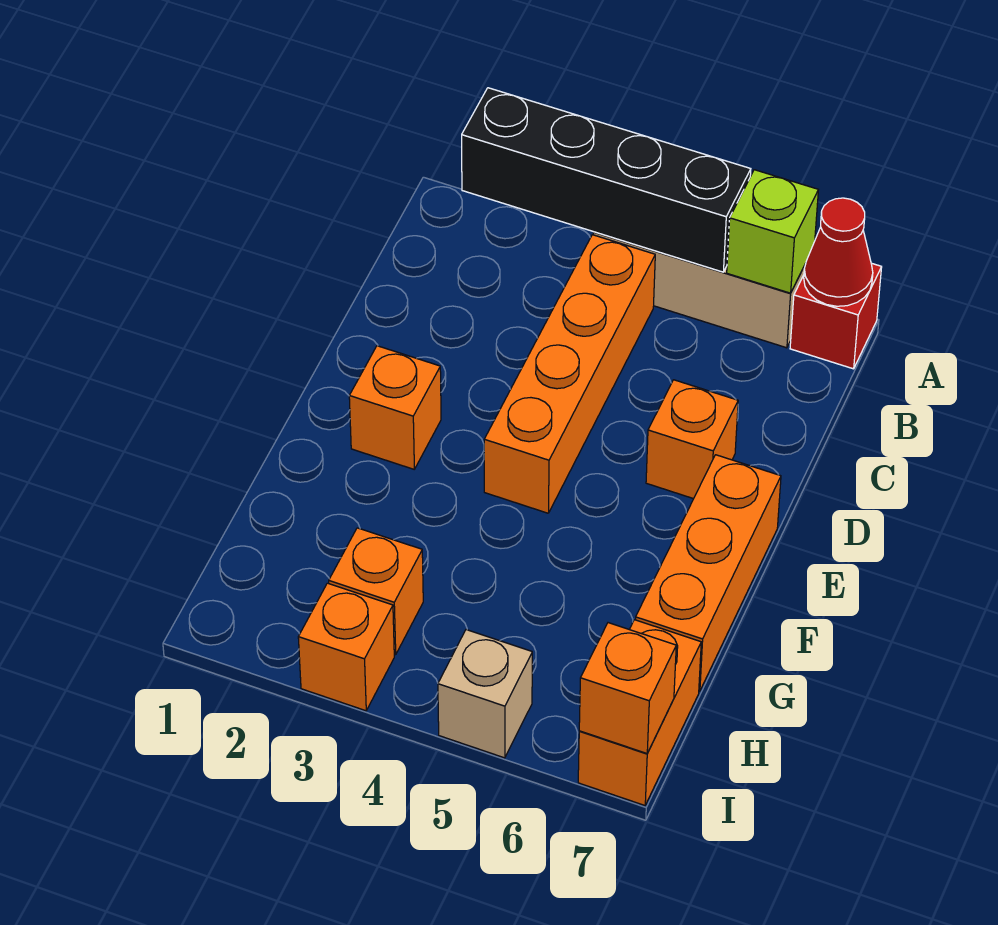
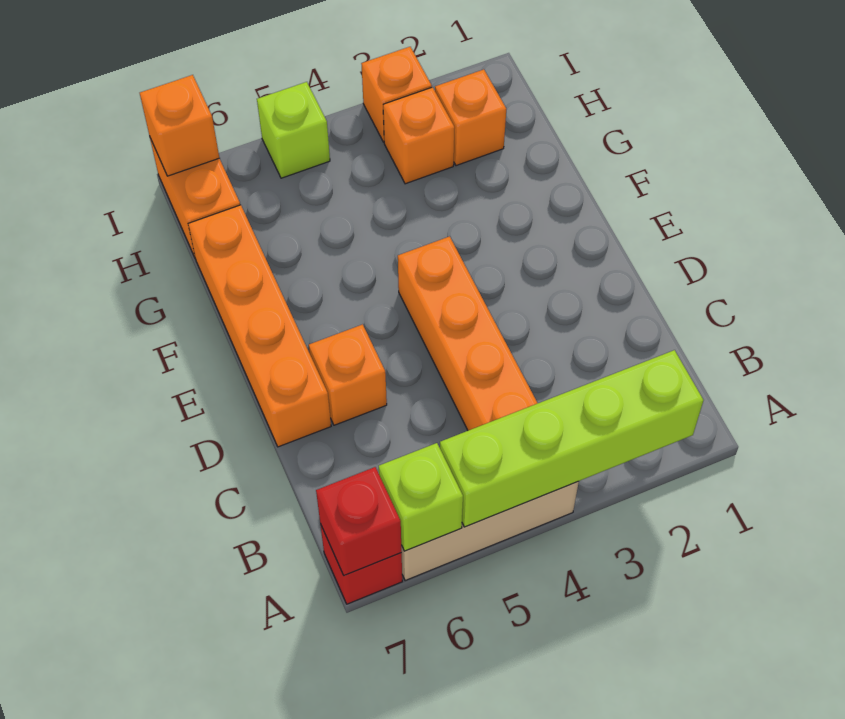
black brick A2:A5 level 2 -> lime brick A2:A5 level 2
red cone A7 level 2 -> red brick A7 level 2
orange brick E2 level 1 -> orange brick H2 level 1
orange brick E7:G7 level 1 -> orange brick D7:G7 level 1
tan brick I5 level 1 -> lime brick I5 level 1

